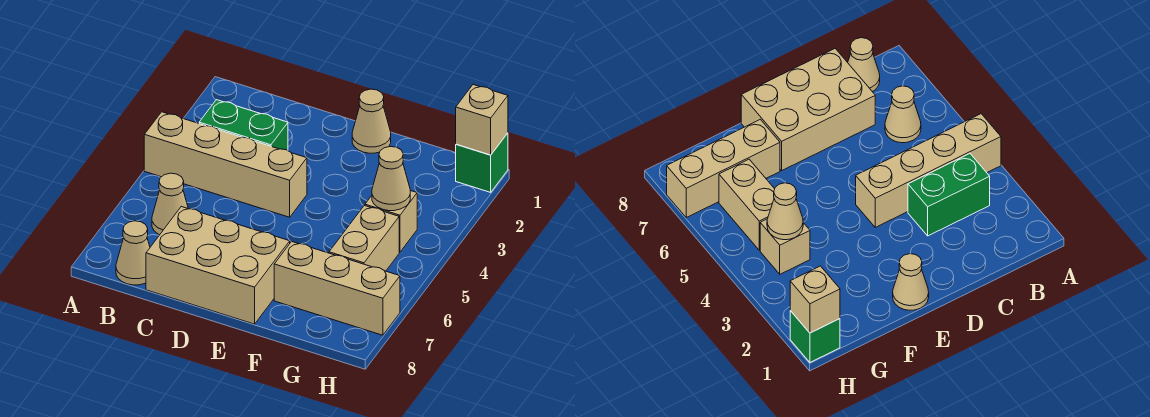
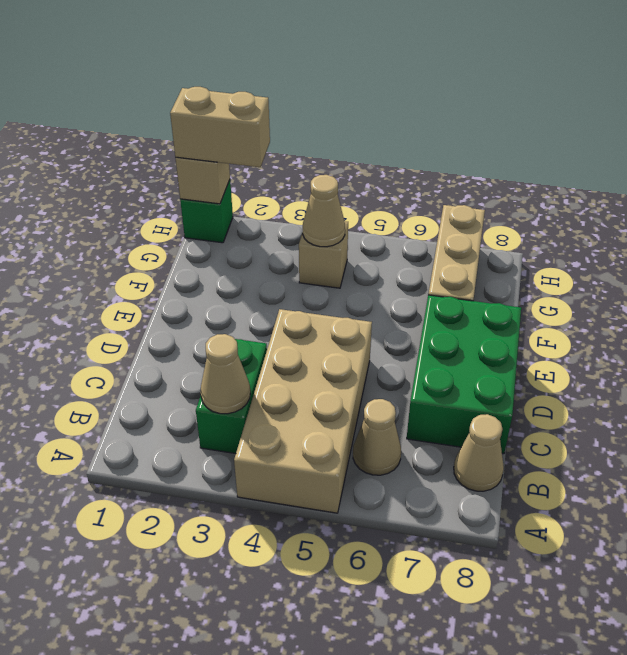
tan brick A4:D4 level 1 -> tan brick A4:D5 level 1
tan brick C7:E8 level 1 -> green brick C7:E8 level 1
tan cone E1 level 1 -> tan cone B3 level 2
tan brick G5:G6 level 1 -> tan brick H1:H2 level 3

